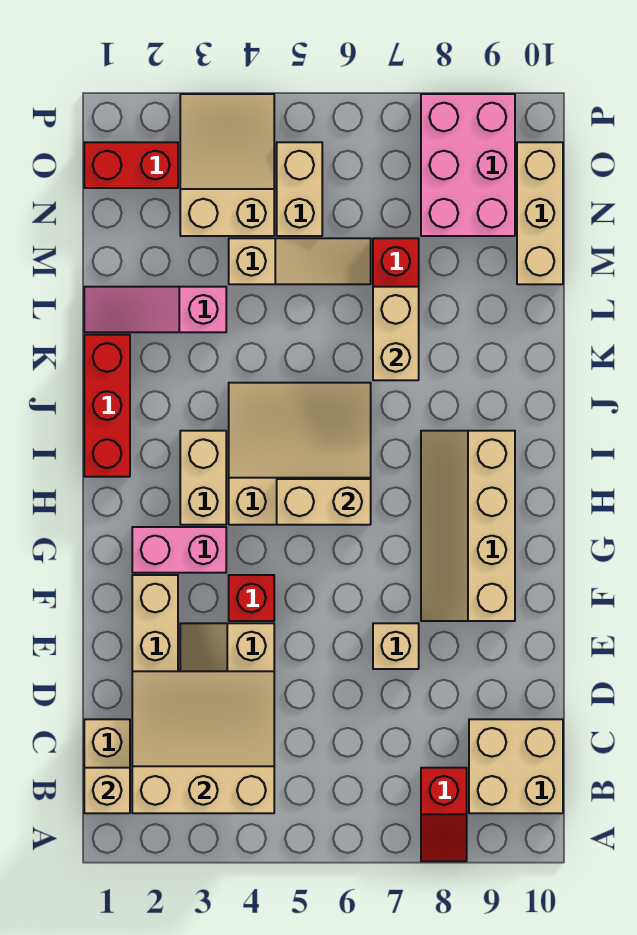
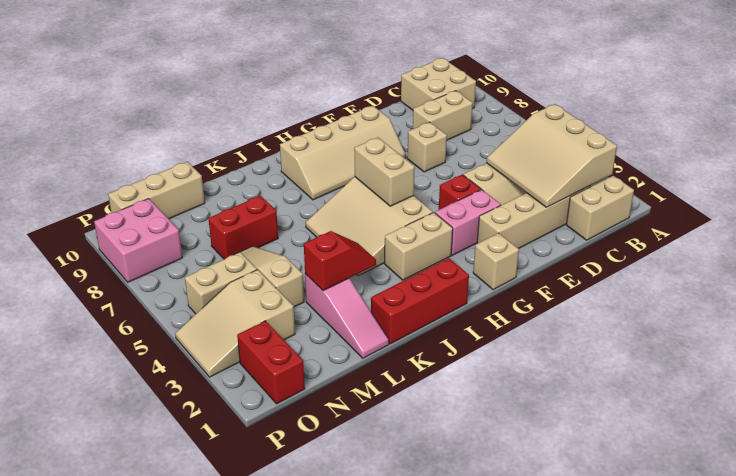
red slope A8:B8 level 1 top B -> red slope K3:L3 level 2 top L
tan brick B1 level 2 -> tan brick G1 level 1
pink brick G2:G3 level 1 -> pink brick F3:G3 level 1
tan brick K7:L7 level 2 -> tan brick C8:D8 level 1
pink brick N8:P9 level 1 -> pink brick O8:P9 level 1

